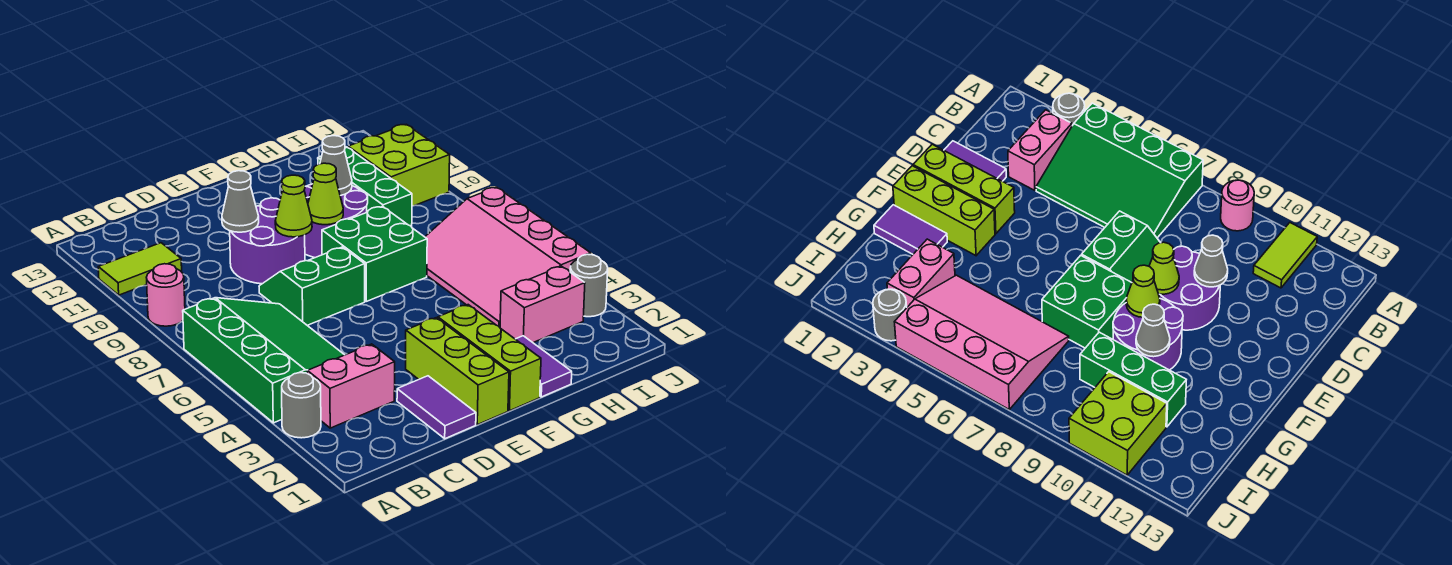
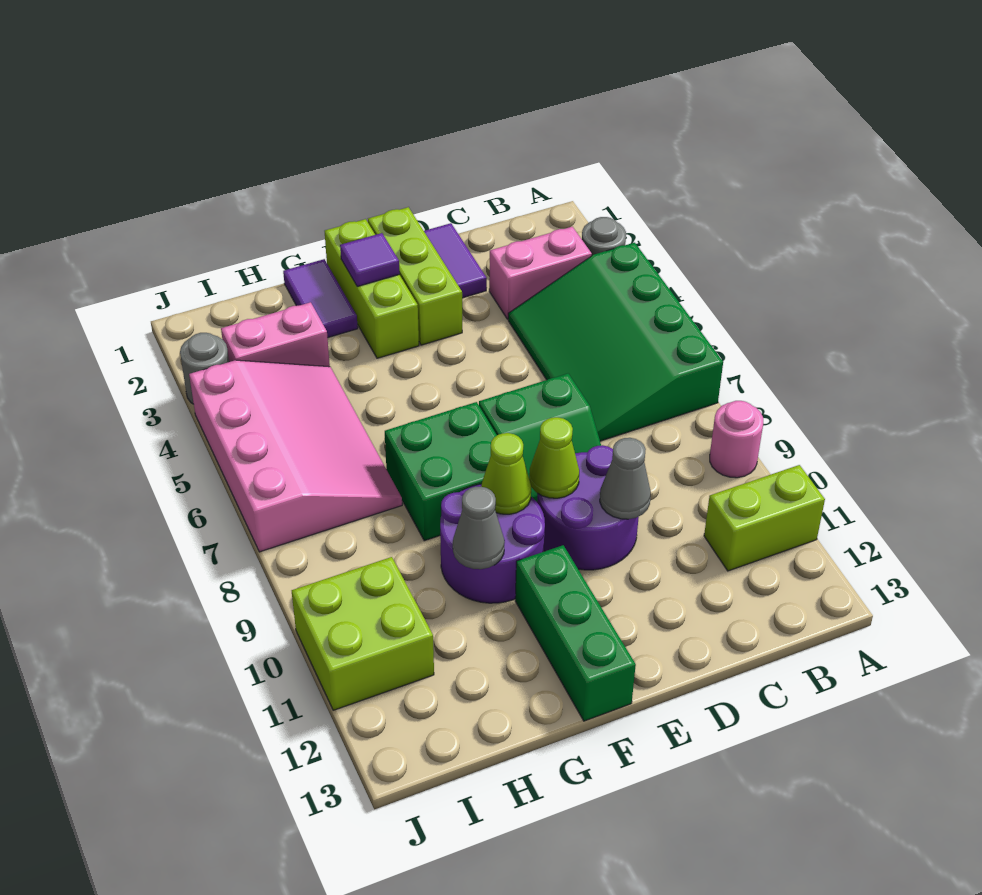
lime tile A11:B11 level 1 -> lime brick A11:B11 level 1
none -> purple tile F2 level 2
green brick H9:H11 level 1 -> green brick F11:F13 level 1

